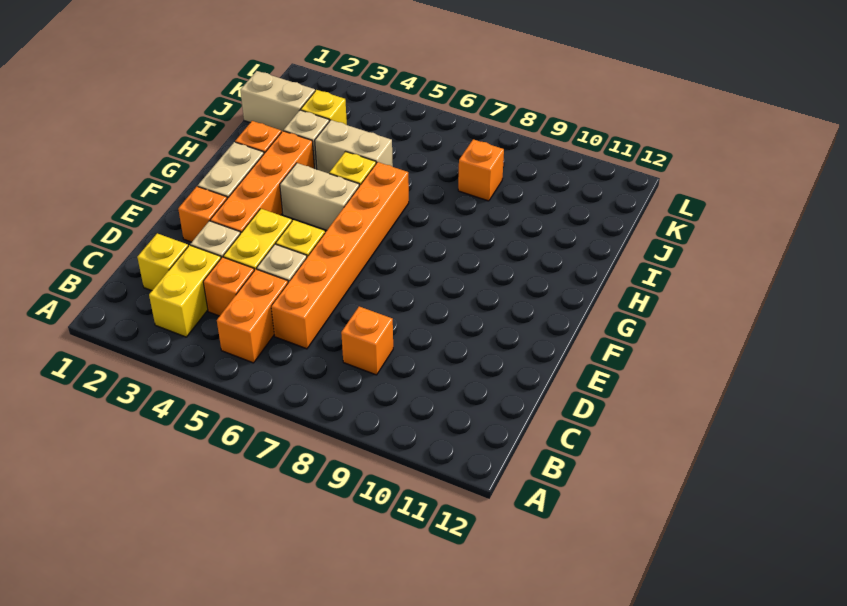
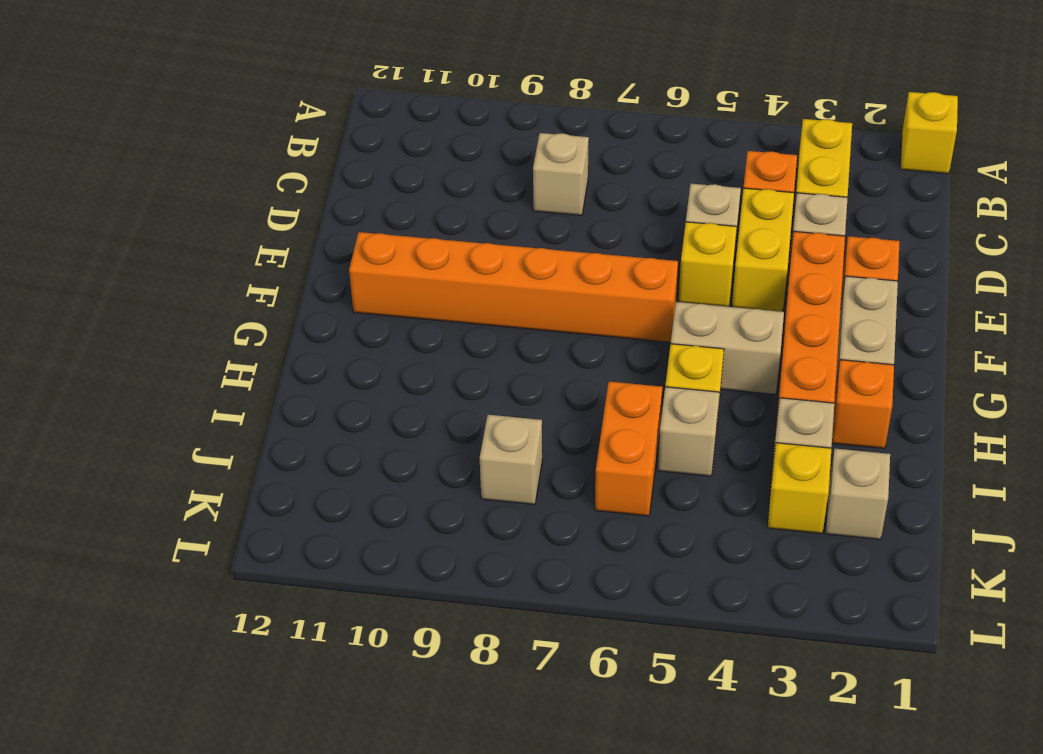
orange brick B5:C5 level 1 -> orange brick I6:J6 level 1
yellow brick C2 level 1 -> yellow brick A1 level 1
orange brick C6:H6 level 1 -> orange brick F6:F11 level 1
orange brick C8 level 1 -> tan brick C8 level 1
tan brick I4:I5 level 1 -> tan brick I5 level 1
tan brick J1:J2 level 1 -> tan brick J2 level 1
orange brick J8 level 1 -> tan brick J8 level 1

